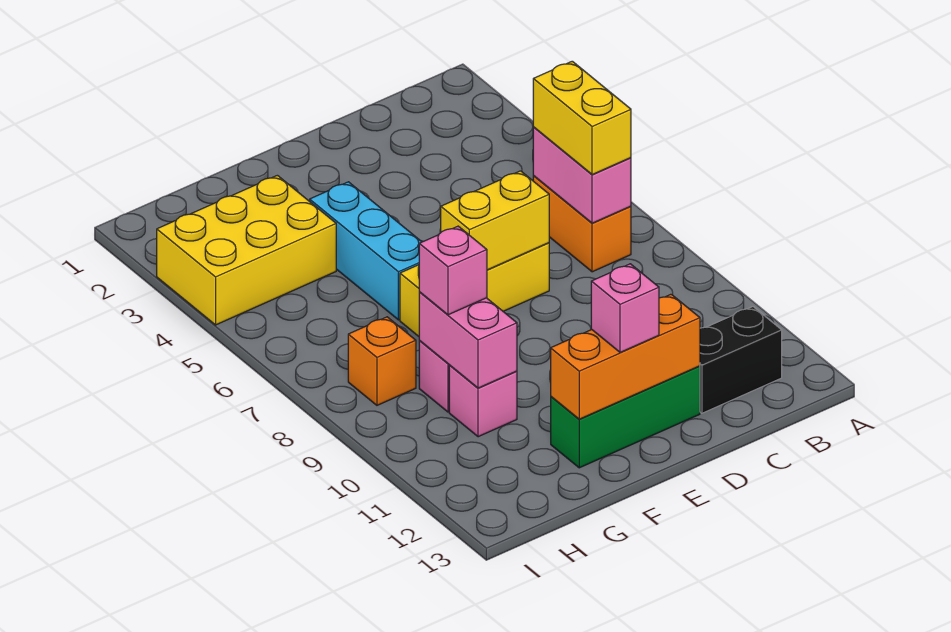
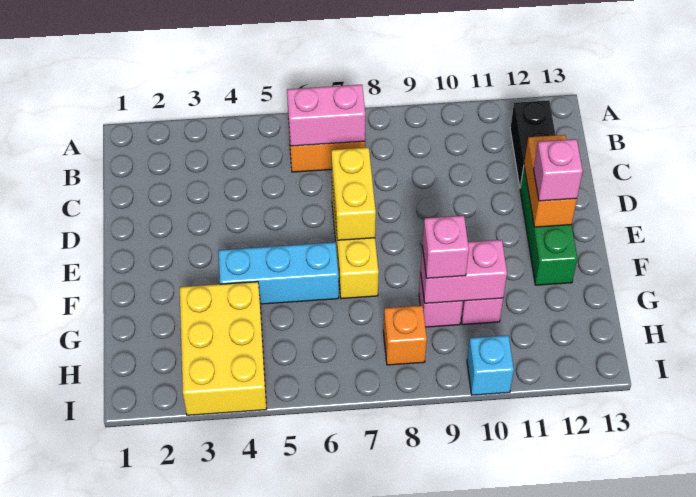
yellow brick B6:B7 level 3 -> none
orange brick D12:F12 level 2 -> orange brick D12:E12 level 2
none -> cyan brick I10 level 1

